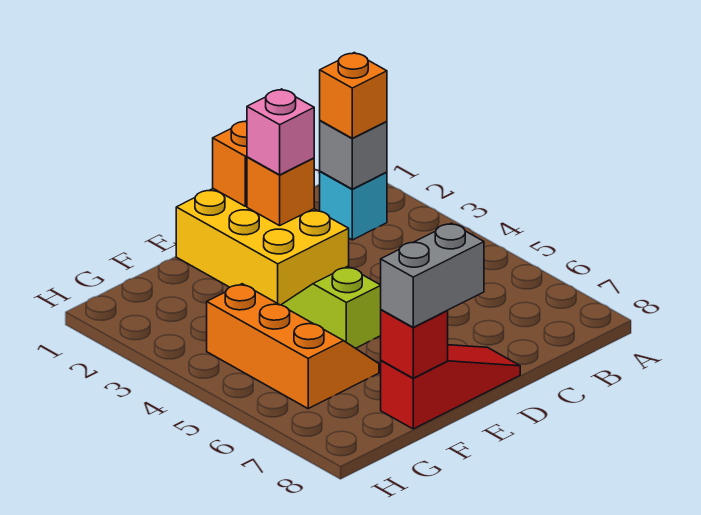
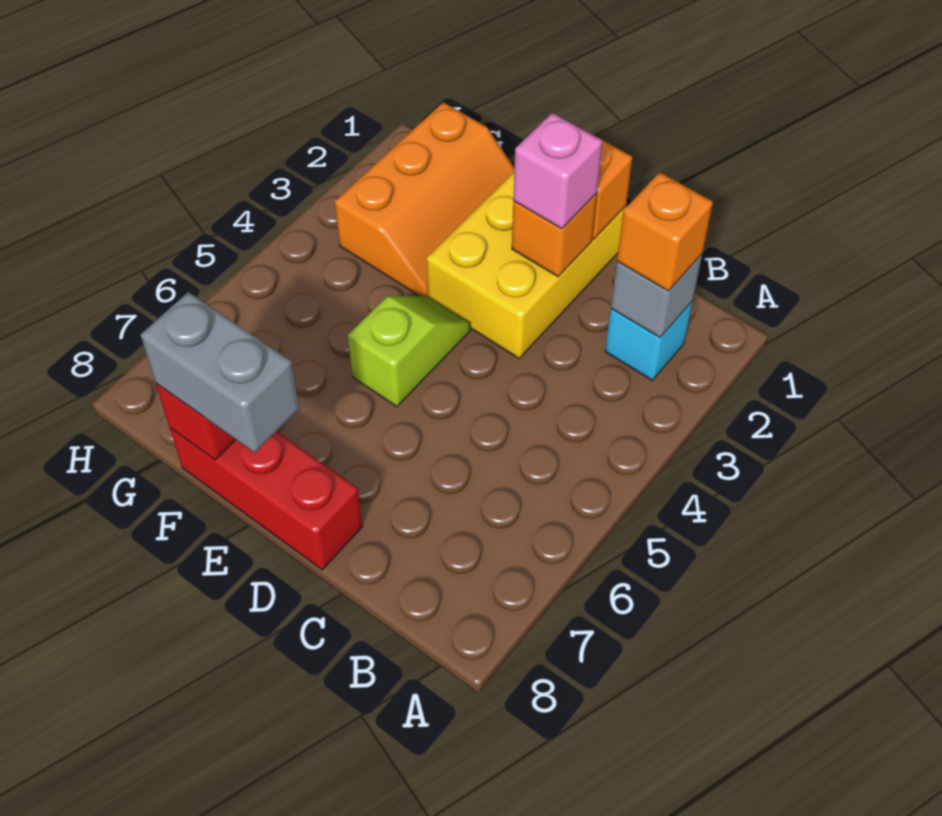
red slope D8:F8 level 1 top F -> red brick D8:F8 level 1
orange slope F4:G6 level 1 top G -> orange slope F1:G3 level 1 top G

